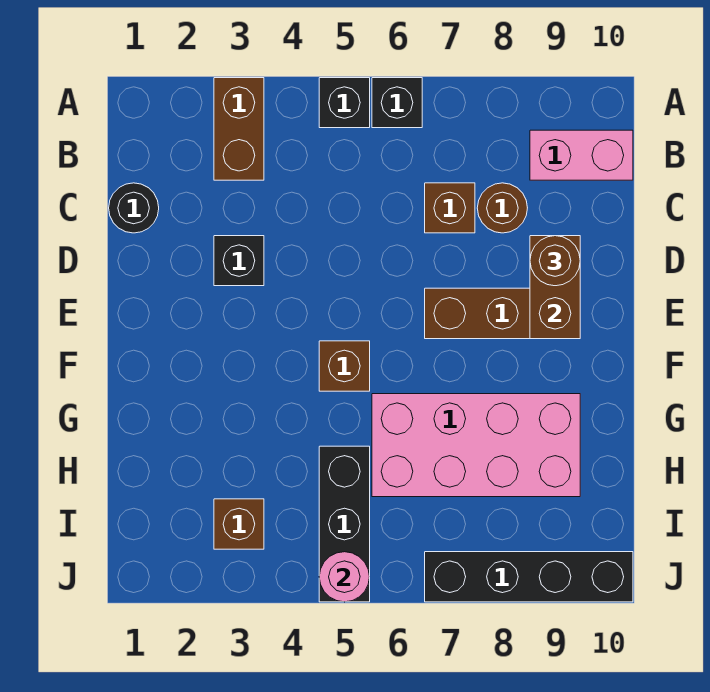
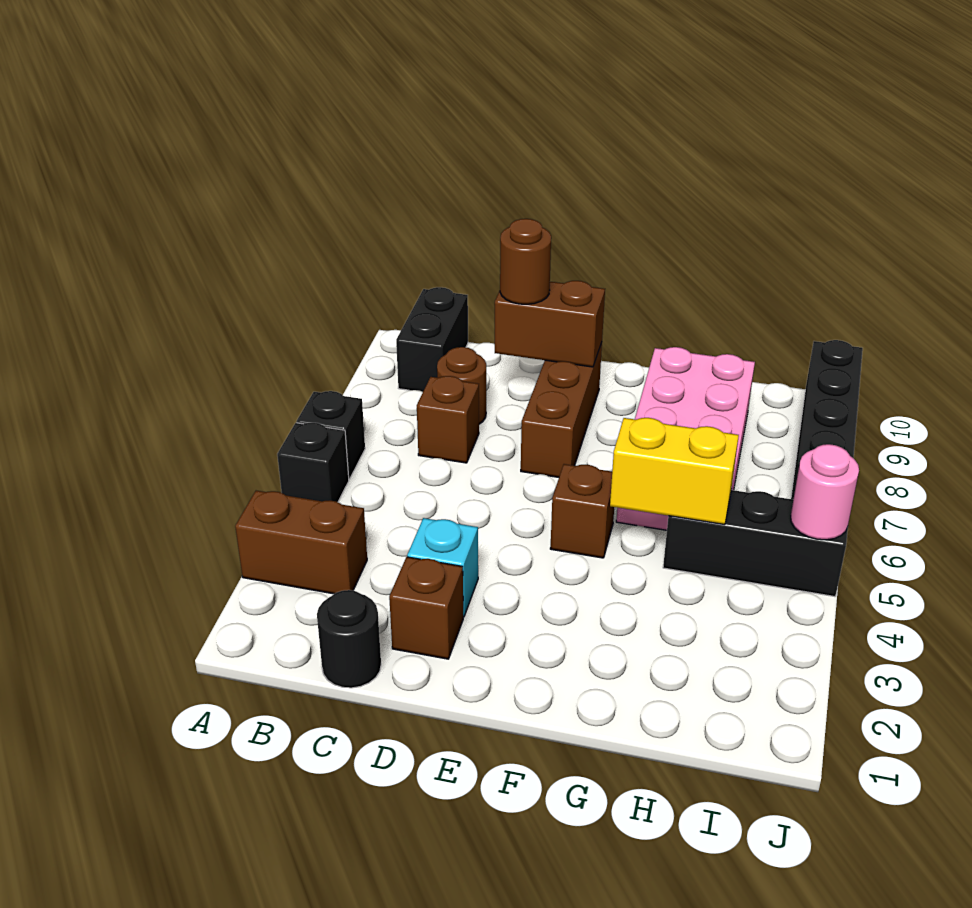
pink brick B9:B10 level 1 -> black brick B9:B10 level 1
black brick D3 level 1 -> cyan brick D3 level 1
none -> yellow brick G5:H5 level 2
brown brick I3 level 1 -> brown brick D2 level 1

